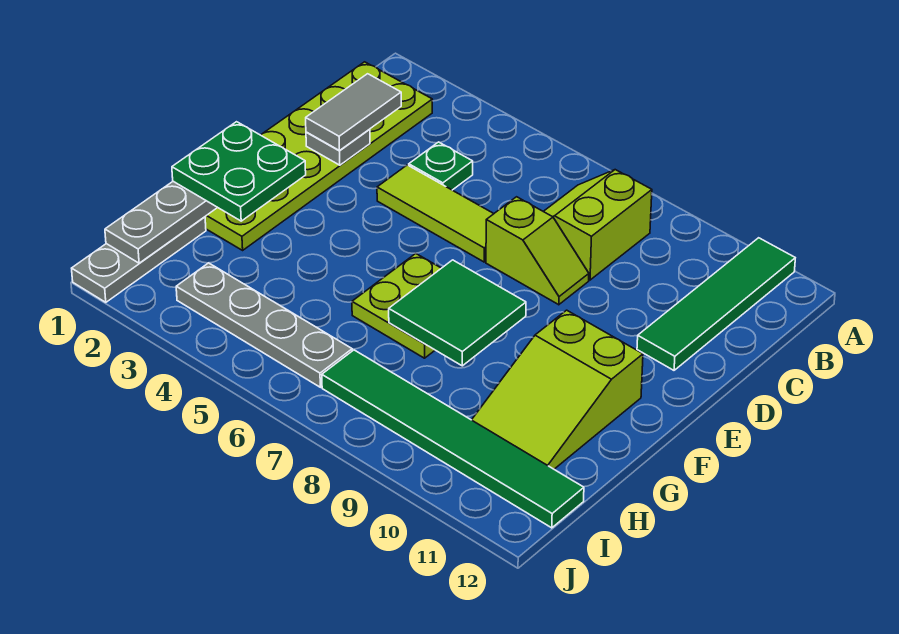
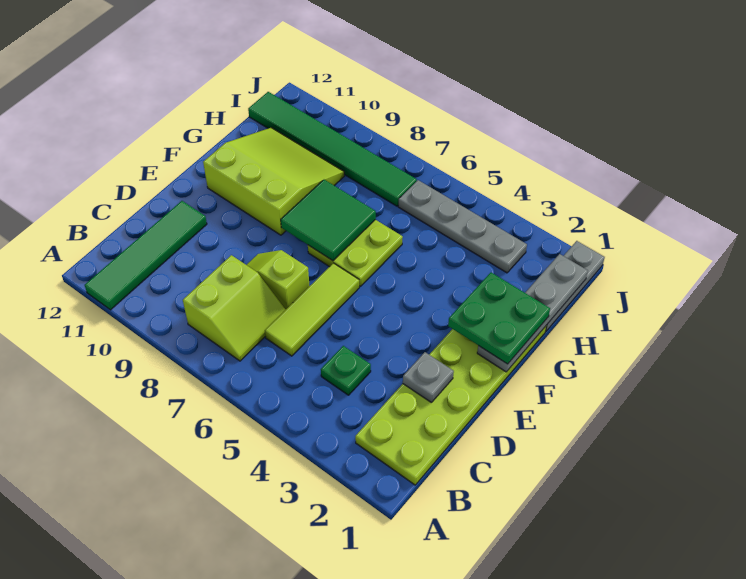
grey tile C2:D2 level 3 -> none
lime tile D4:D6 level 1 -> lime tile C6:E6 level 1
lime slope F10:H11 level 1 top F -> lime slope F9:H11 level 1 top F

